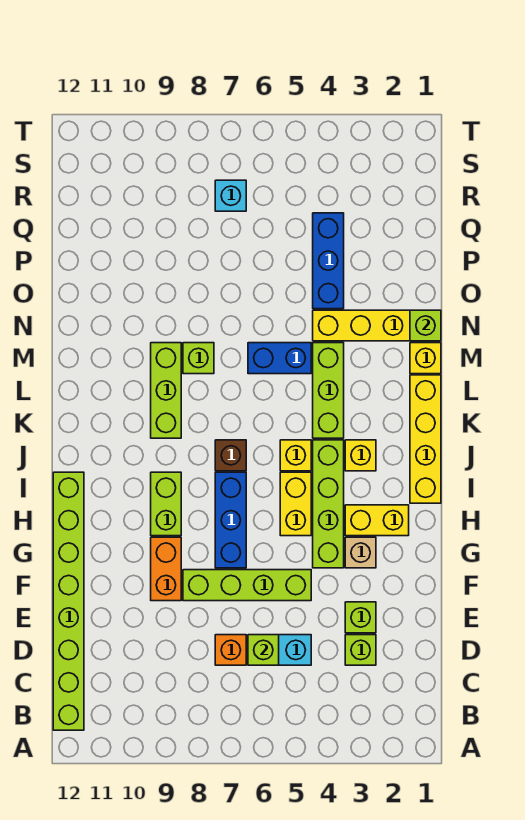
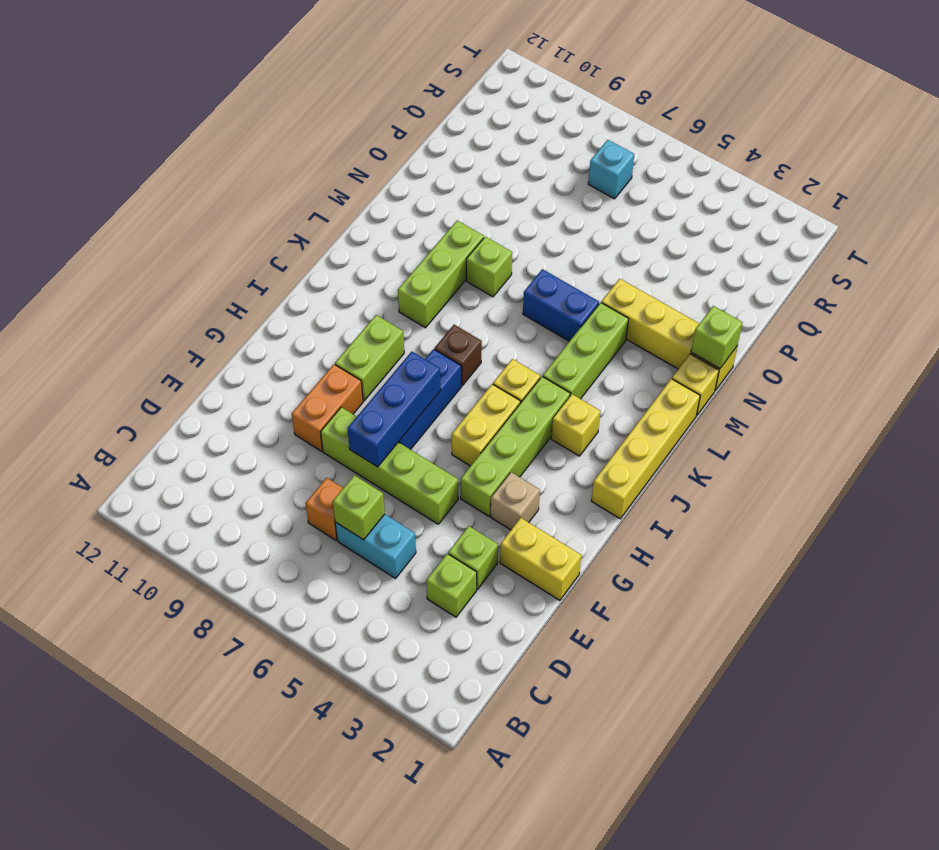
lime brick B12:I12 level 1 -> none
yellow brick H2:H3 level 1 -> yellow brick F1:F2 level 1
blue brick O4:Q4 level 1 -> blue brick F7:H7 level 2

